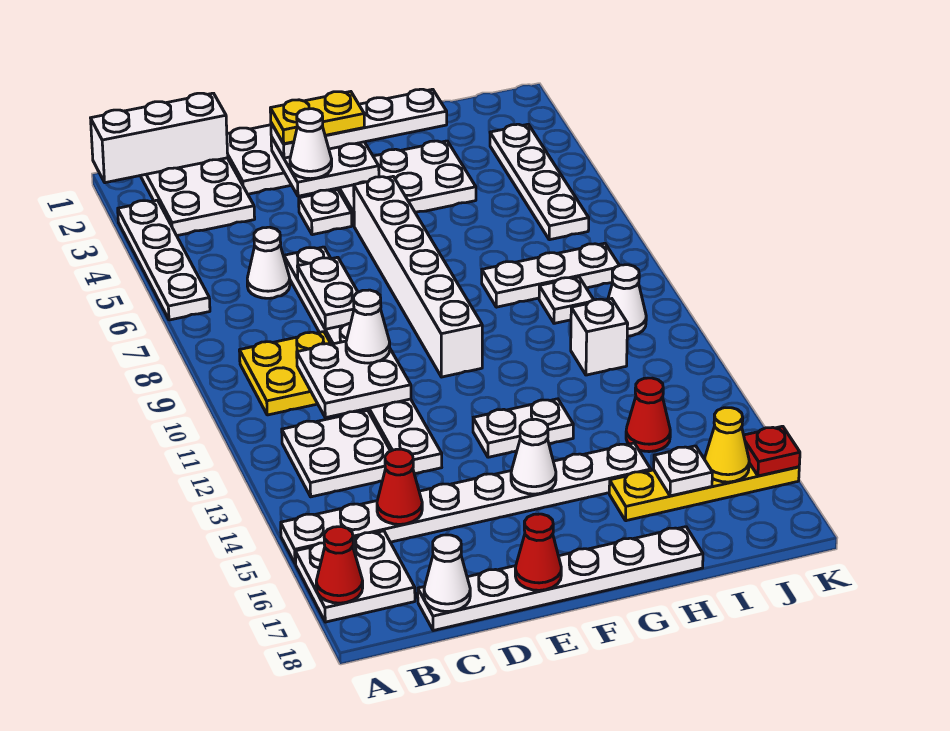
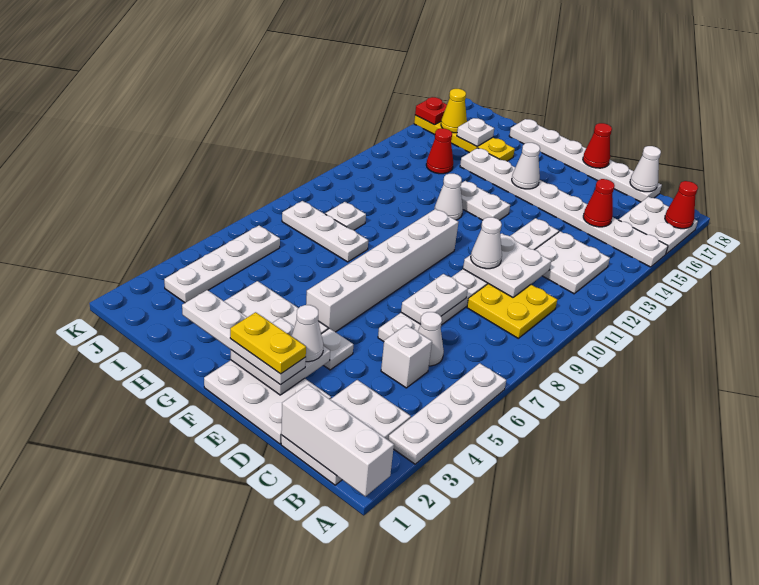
white brick I11 level 1 -> white brick C5 level 1
white cone J10 level 1 -> white cone G12 level 1

